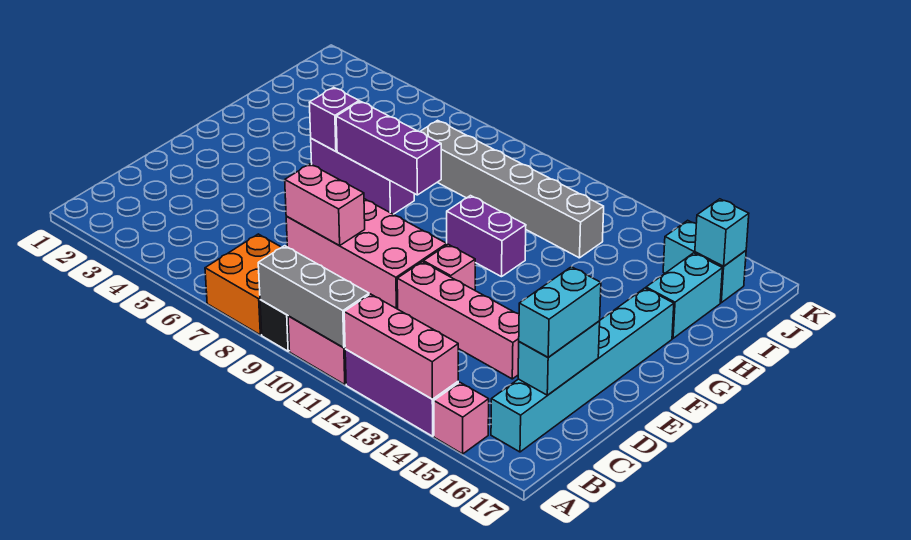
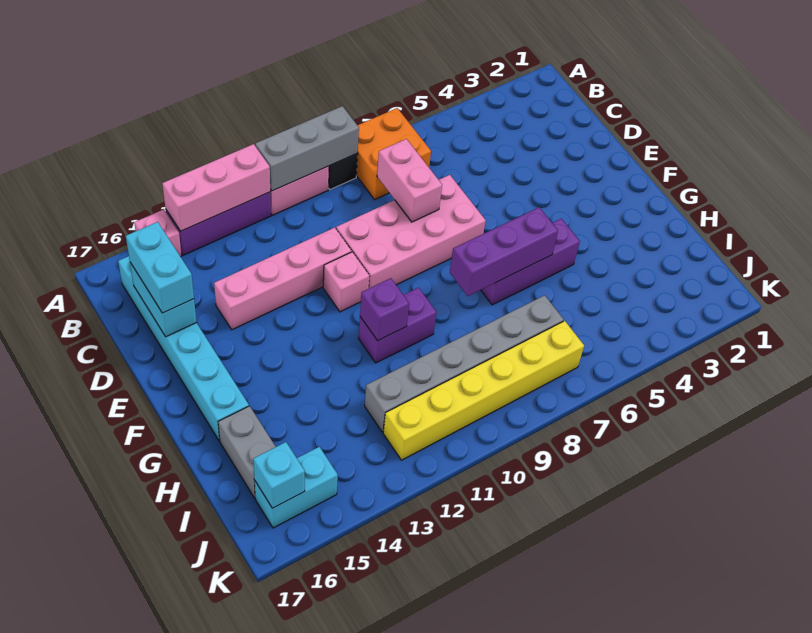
pink brick D7:D8 level 2 -> pink brick C8:D8 level 2
purple brick G5 level 2 -> purple brick G11 level 2
cyan brick H16:I16 level 1 -> grey brick H16:I16 level 1
none -> yellow brick J7:J12 level 1

